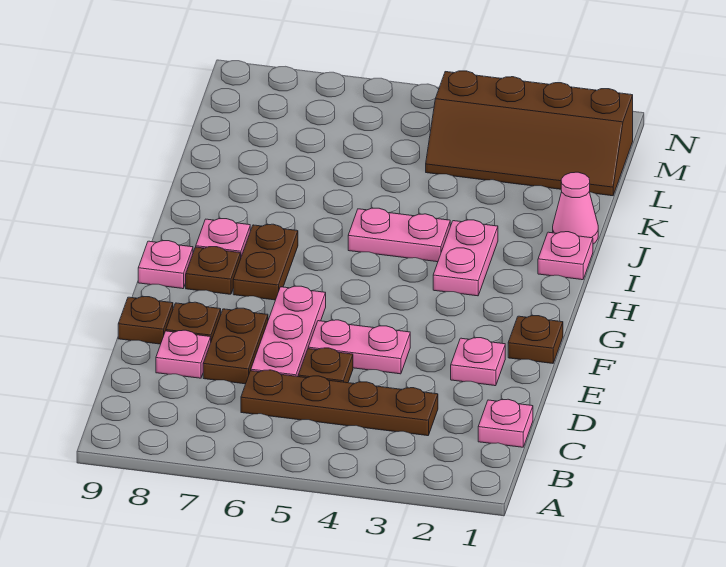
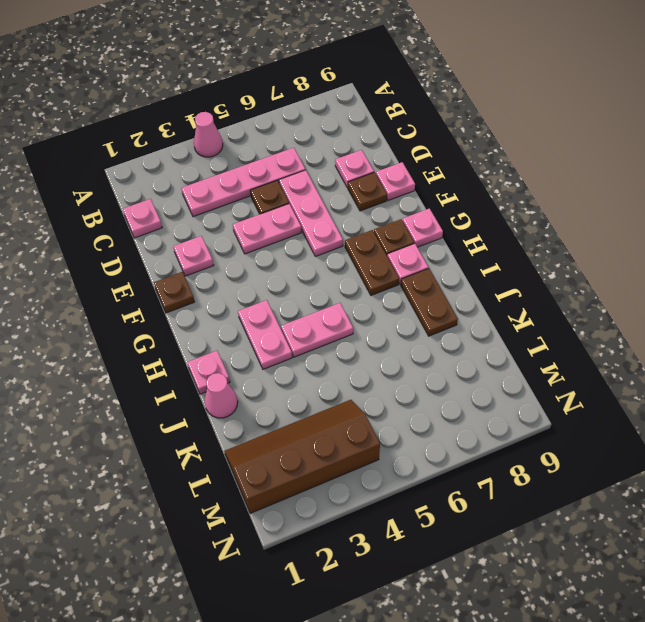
none -> pink cone A4 level 1
brown plate C3:C6 level 1 -> pink plate C3:C6 level 1
brown plate D7:E7 level 1 -> brown plate I8:J8 level 1
brown plate E9 level 1 -> pink plate E9 level 1

